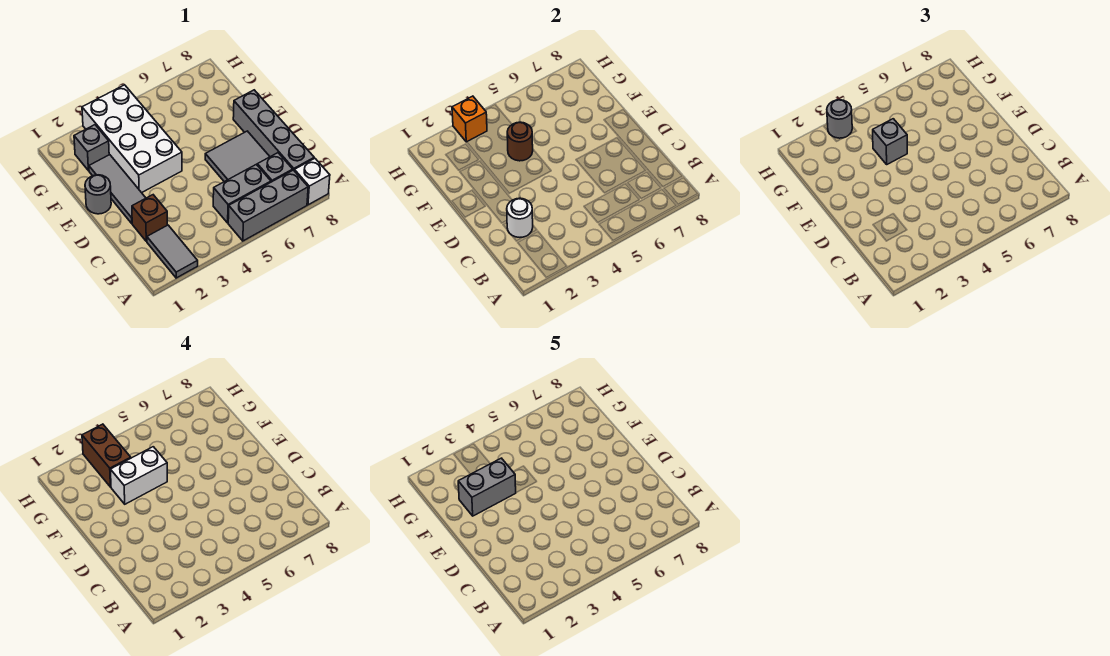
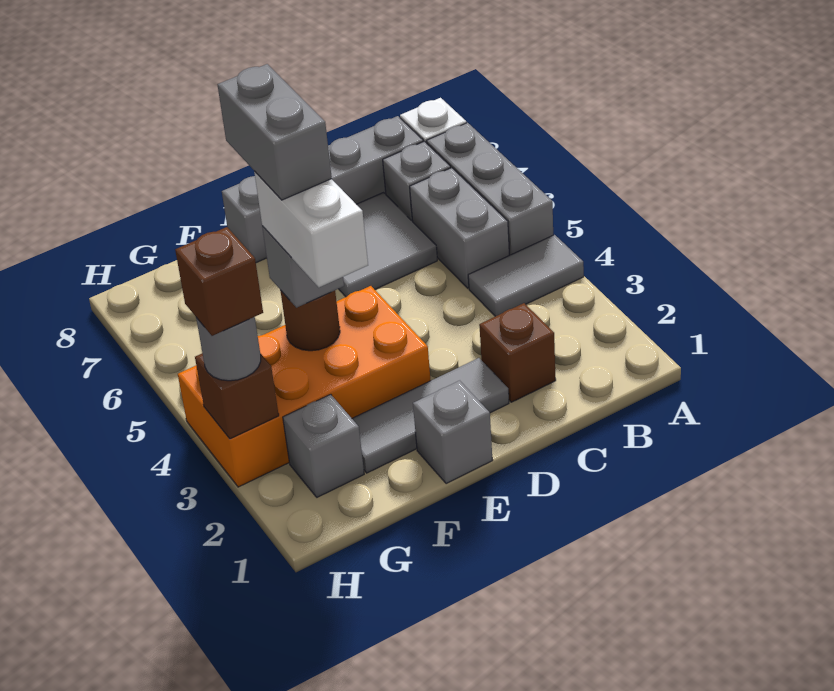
grey tile A2:B2 level 1 -> grey tile A4:B4 level 1
white round brick C2 level 2 -> none
grey round brick E1 level 1 -> grey brick E1 level 1
white brick E3:H4 level 1 -> orange brick E3:H4 level 1
grey brick F2:F3 level 5 -> grey brick F4:F5 level 5
brown brick G3:H3 level 4 -> brown brick H3 level 4
orange brick H3 level 2 -> brown brick H3 level 2

